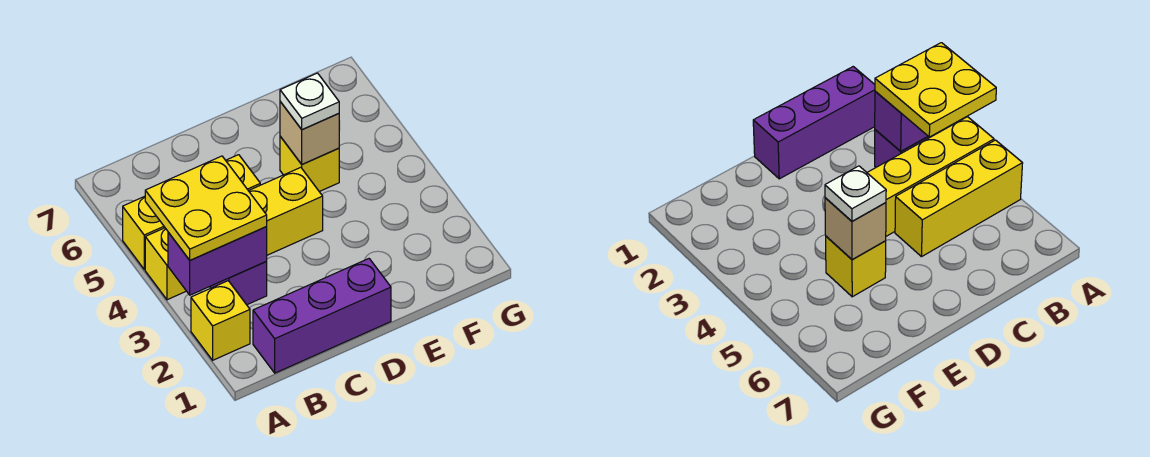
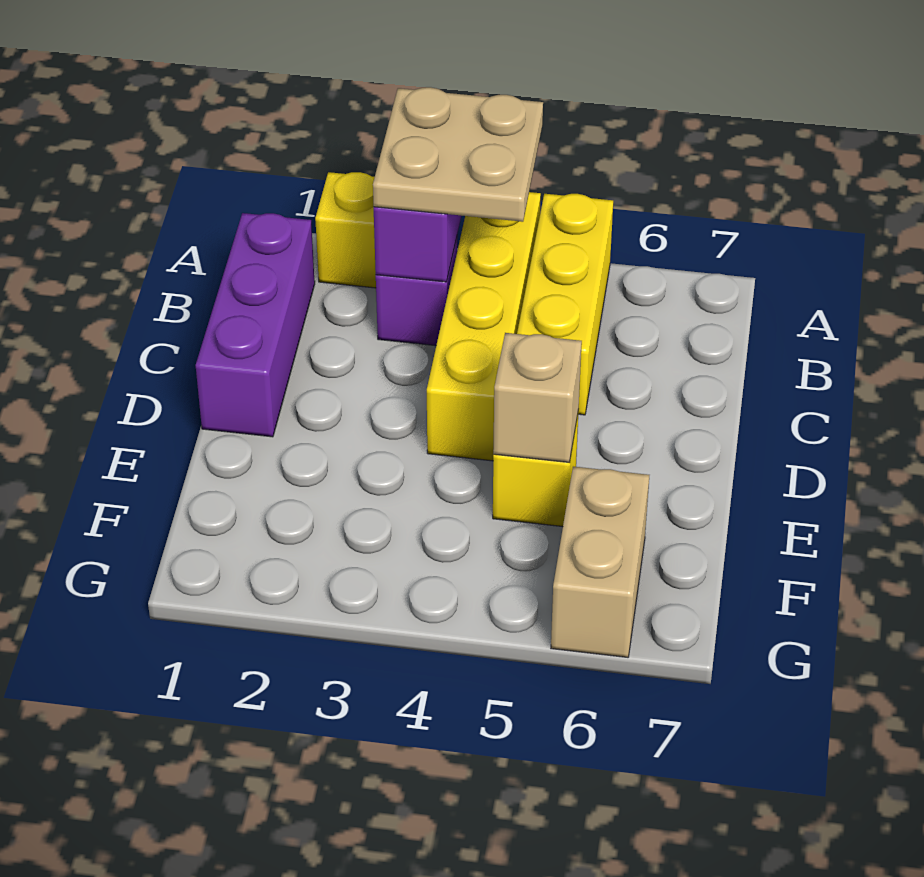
yellow plate A3:B4 level 3 -> tan plate A3:B4 level 3
white plate E5 level 3 -> none
none -> tan brick F6:G6 level 1

